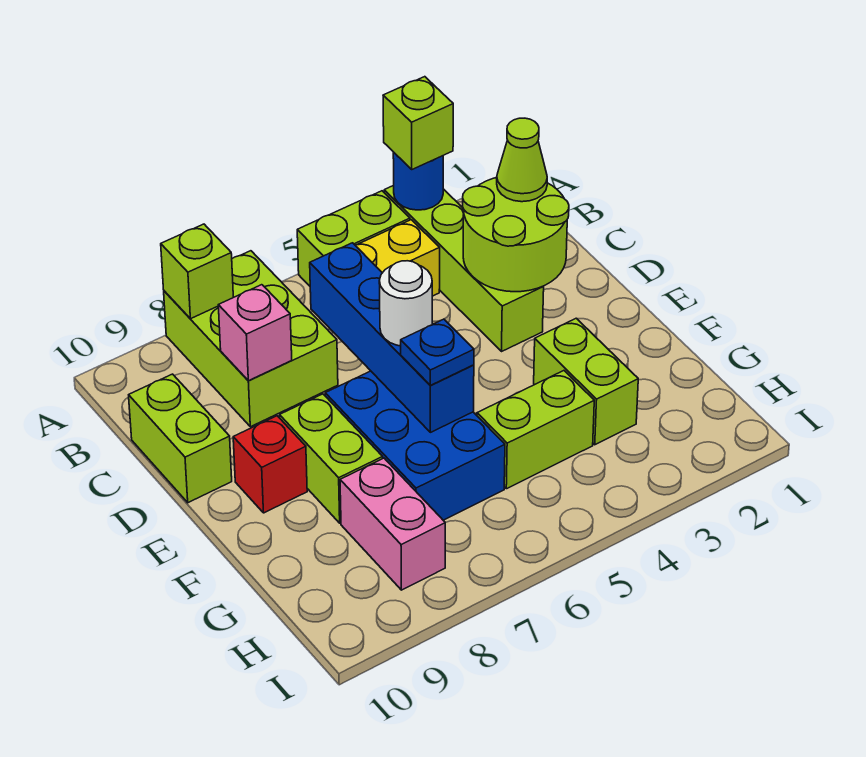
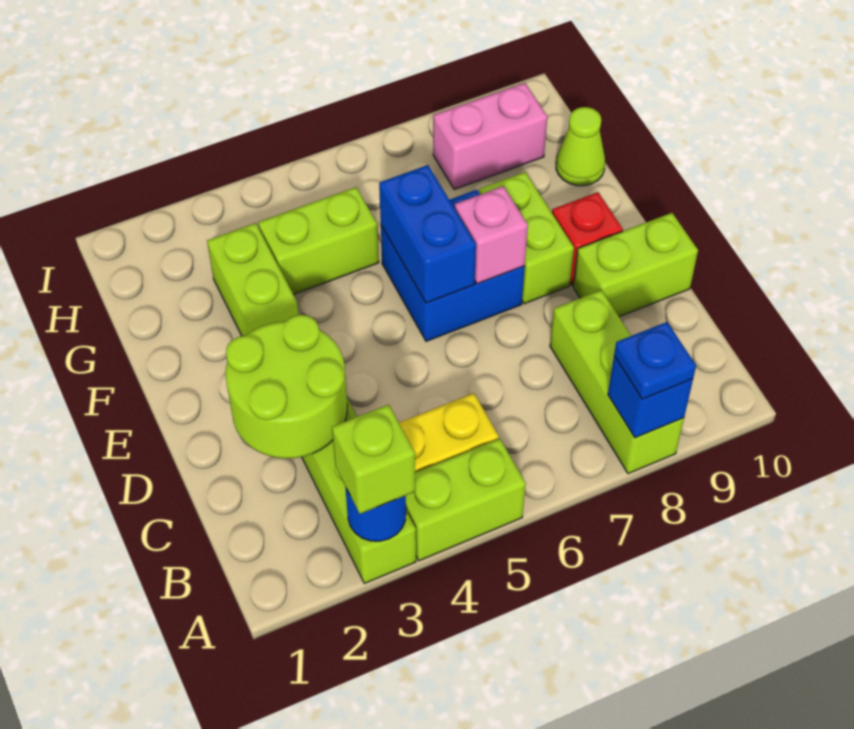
lime brick A7:C8 level 1 -> lime brick A8:C8 level 1
lime brick A8 level 2 -> blue brick A8 level 2
lime cone C2 level 3 -> lime cone G10 level 1
blue brick C6:F6 level 2 -> blue brick E6:F6 level 2
pink brick C8 level 2 -> pink brick E7 level 2
lime brick C10:D10 level 1 -> lime brick D9:D10 level 1
blue brick E6:G7 level 1 -> blue brick E6:F7 level 1
white round brick E6 level 3 -> none
blue plate F6 level 3 -> blue plate A8 level 3
pink brick G8:H8 level 1 -> pink brick H8:H9 level 1

